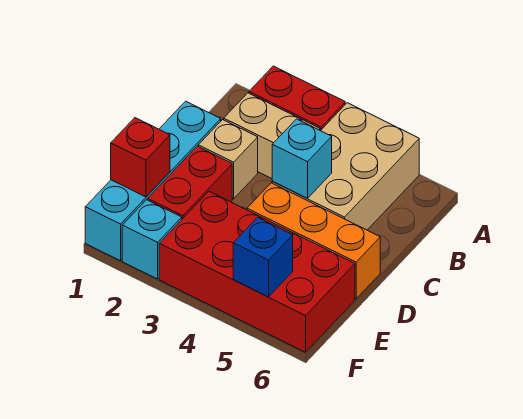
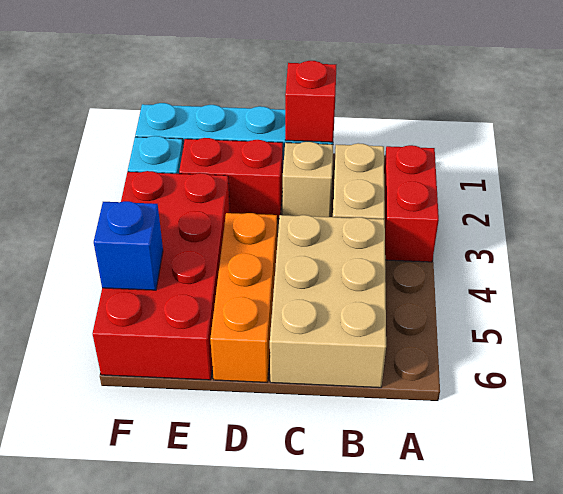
tan brick A4:C5 level 1 -> tan brick B4:C6 level 1
cyan brick C4 level 2 -> none
red brick E1 level 2 -> red brick C1 level 2

